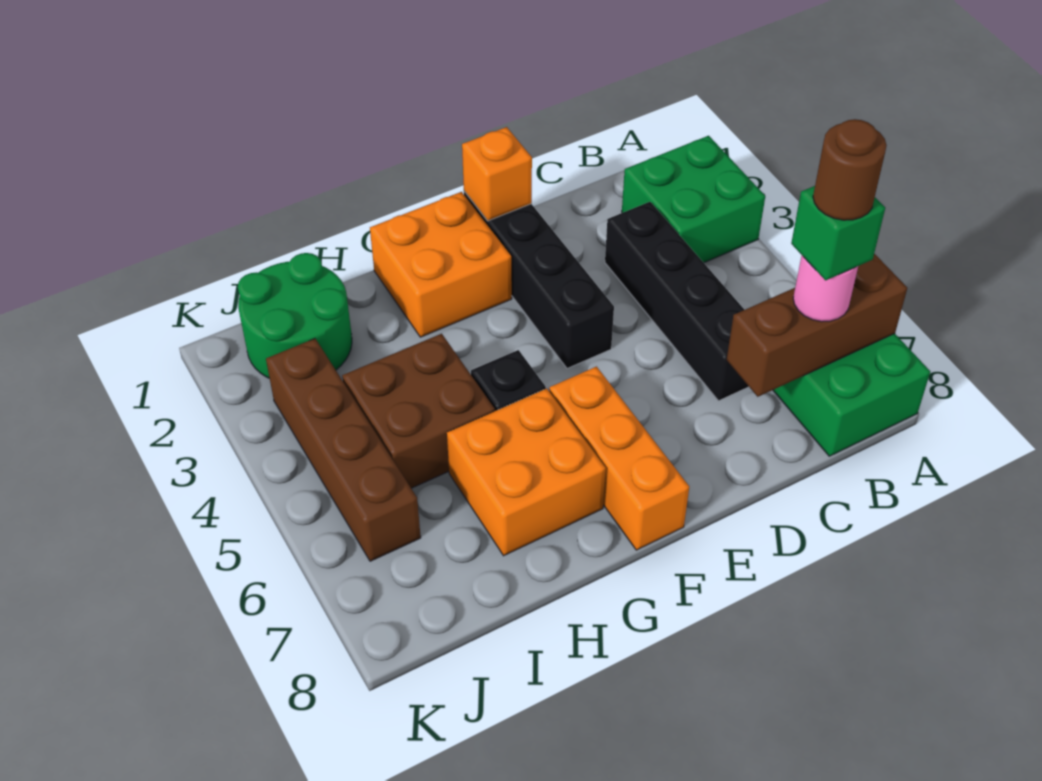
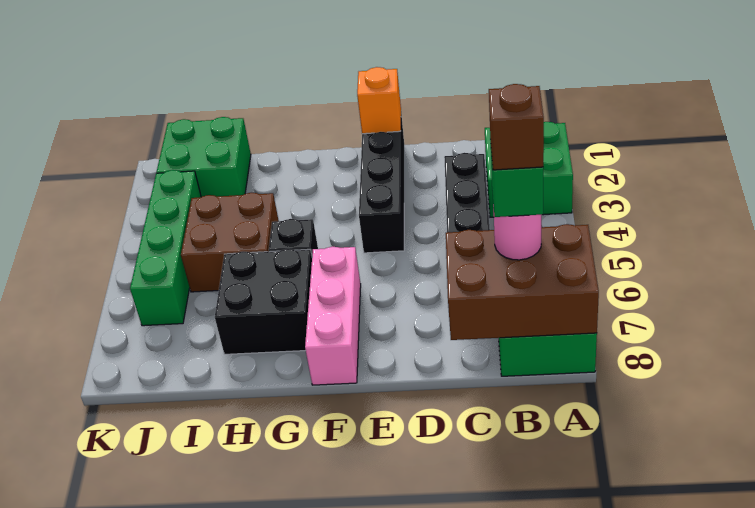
brown brick A7:C7 level 2 -> brown brick A7:C8 level 2
brown round brick B7 level 5 -> brown brick B7 level 5
orange brick F1:G2 level 1 -> none
orange brick F6:F8 level 1 -> pink brick F6:F8 level 1
orange brick G6:H7 level 1 -> black brick G6:H7 level 1
green round brick I1:J2 level 1 -> green brick I1:J2 level 1
brown brick J3:J6 level 1 -> green brick J3:J6 level 1

